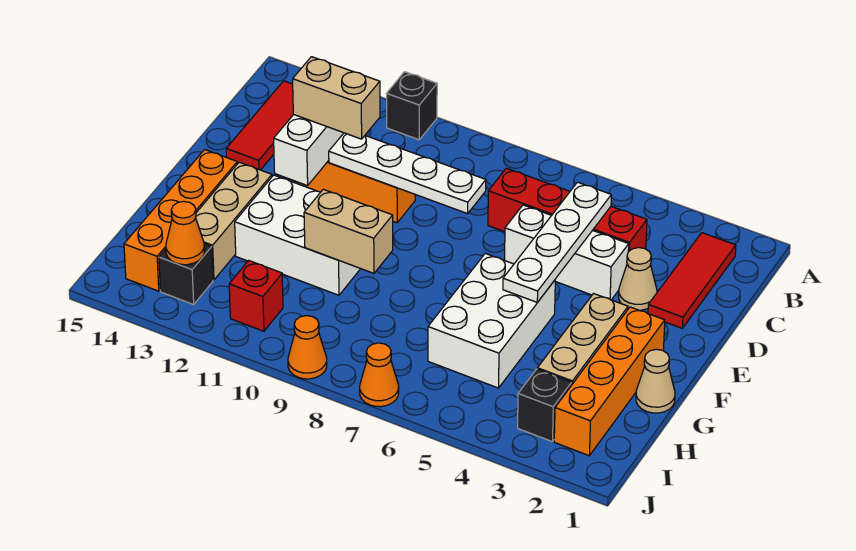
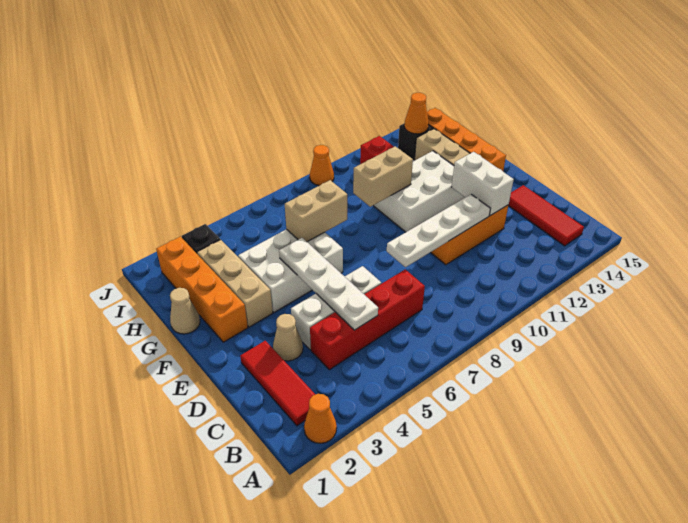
black brick A11 level 1 -> none
tan brick D11:D12 level 3 -> tan brick G6:G7 level 2
white brick F5:H6 level 1 -> white brick F4:G6 level 1
orange cone J7 level 1 -> orange cone A2 level 1

